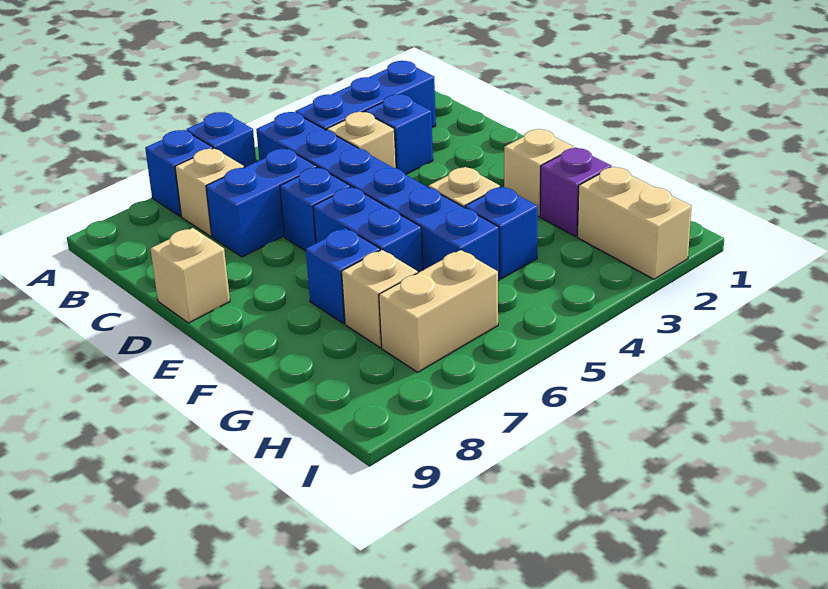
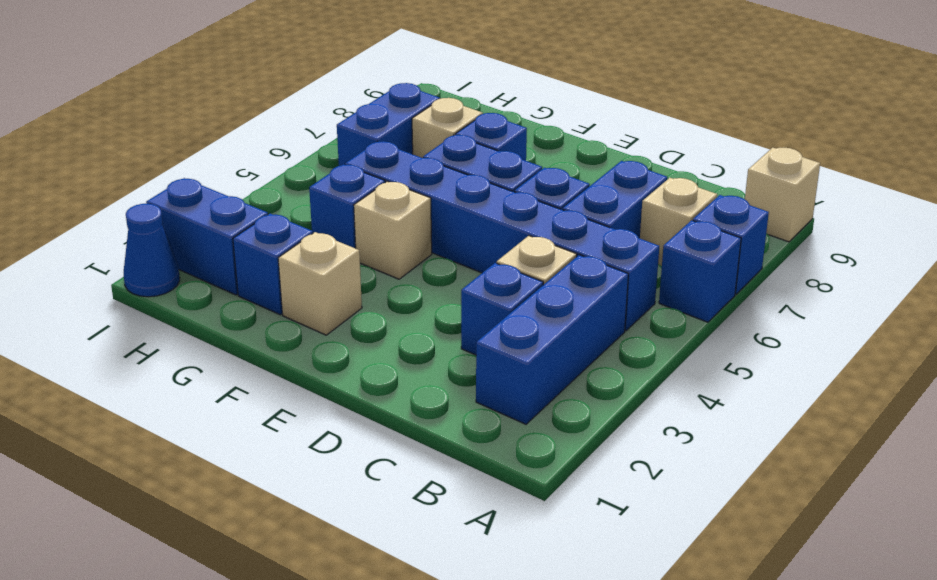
tan brick D9 level 1 -> tan brick A9 level 1
purple brick G2 level 1 -> blue brick G2 level 1
tan brick H2:I2 level 1 -> blue brick H2:I2 level 1
tan brick H6:H7 level 1 -> blue brick H6:H7 level 1
none -> blue cone I1 level 1

